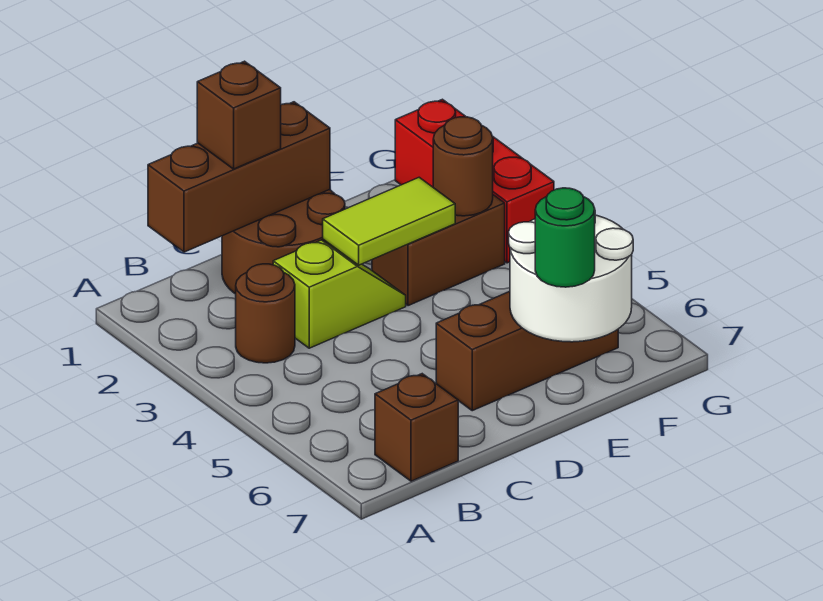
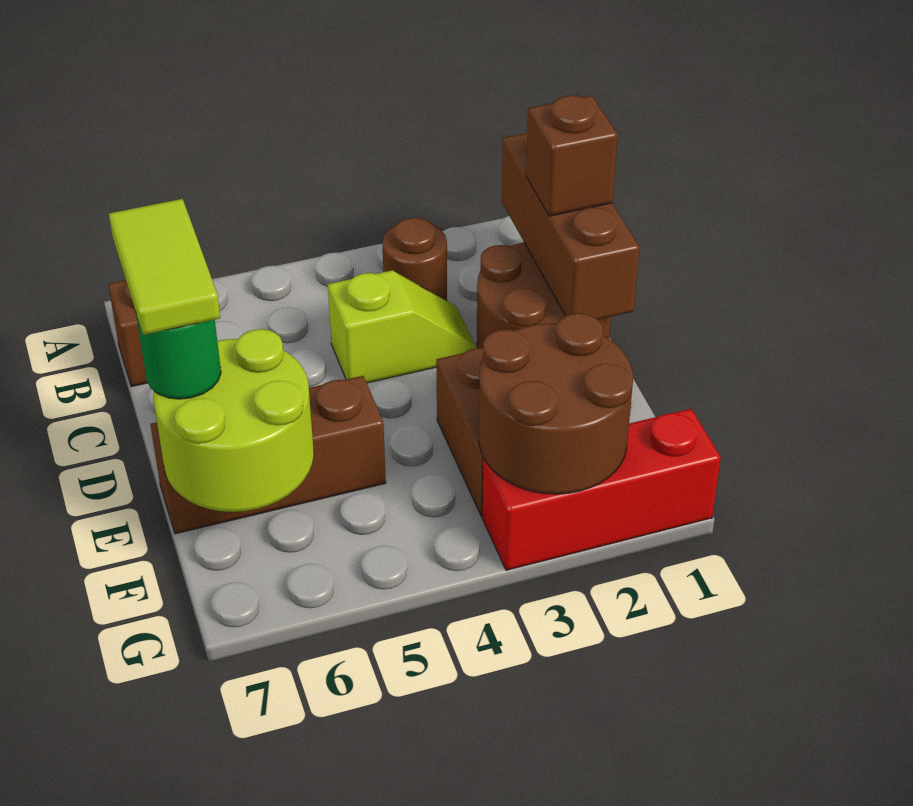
lime slope C3:D3 level 1 top C -> lime slope C3:C4 level 1 top 4
lime tile D3:E3 level 2 -> lime tile D7:E7 level 4
brown brick D6:F6 level 1 -> brown brick E5:E7 level 1
white round brick E6:F7 level 2 -> lime round brick E6:F7 level 2
brown round brick F3 level 2 -> brown round brick F2:G3 level 2

